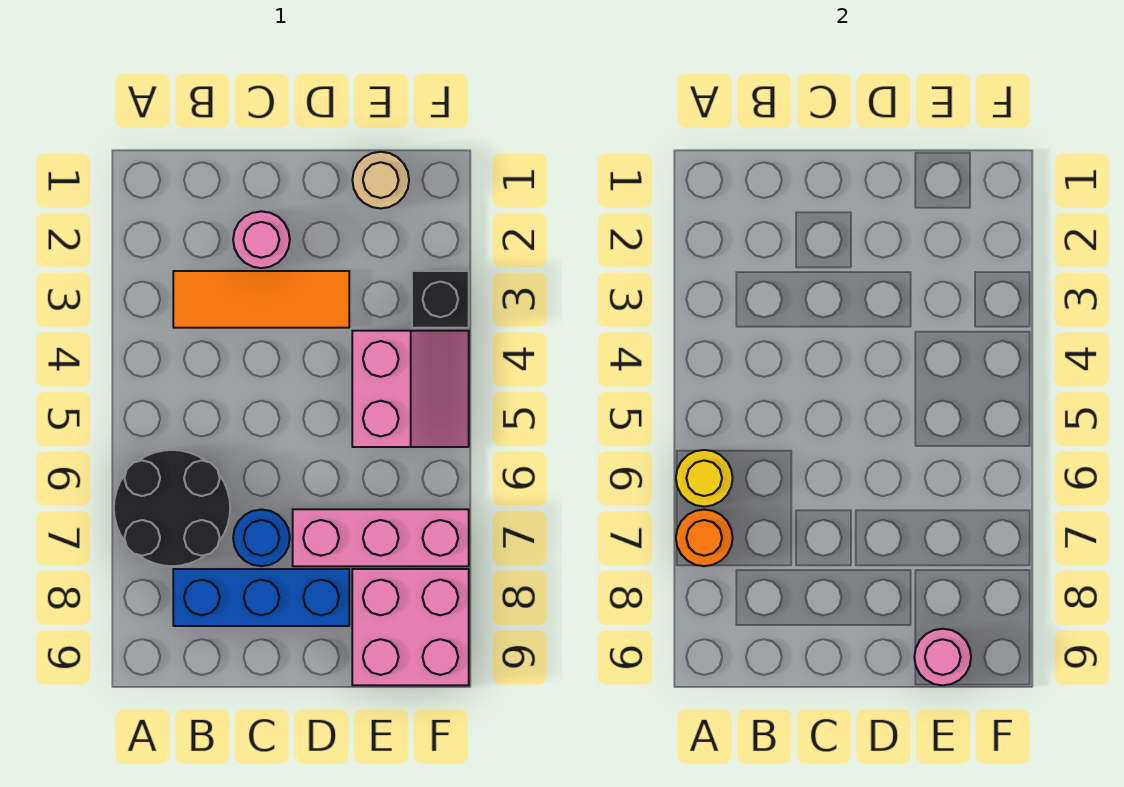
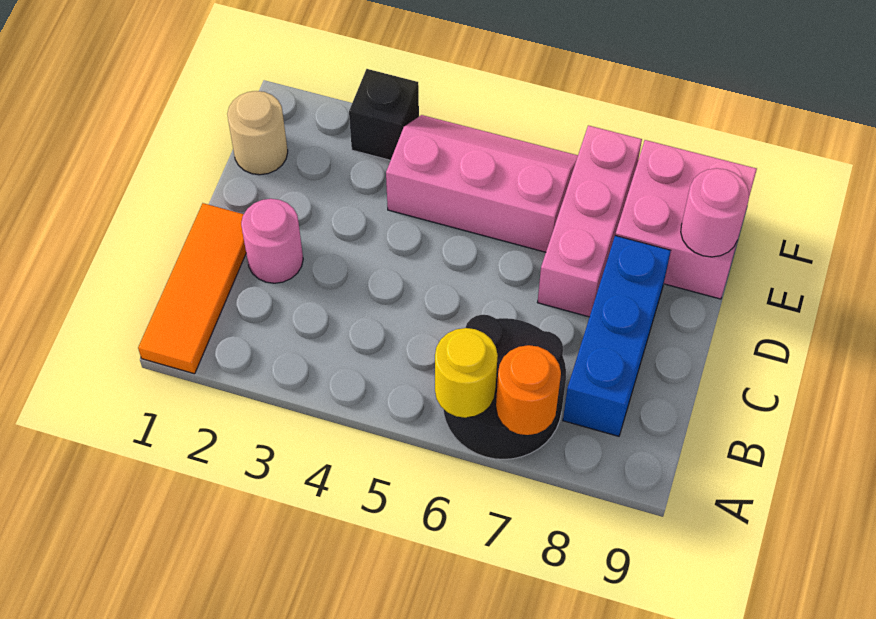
orange tile B3:D3 level 1 -> orange tile A1:C1 level 1
blue round brick C7 level 1 -> none
pink slope E4:F5 level 1 top E -> pink slope E4:F6 level 1 top E

